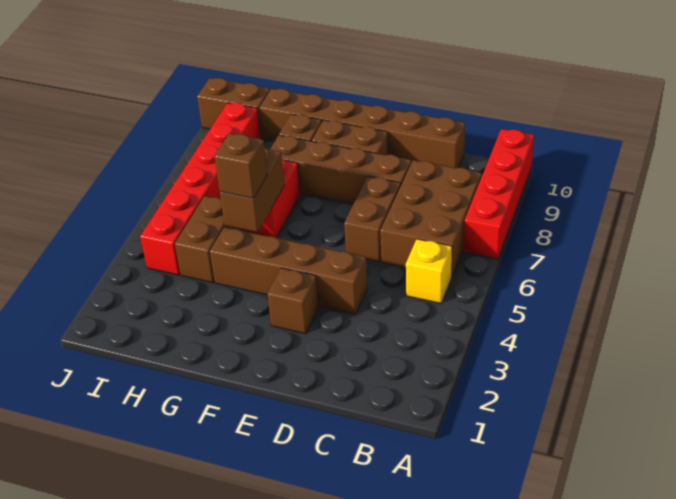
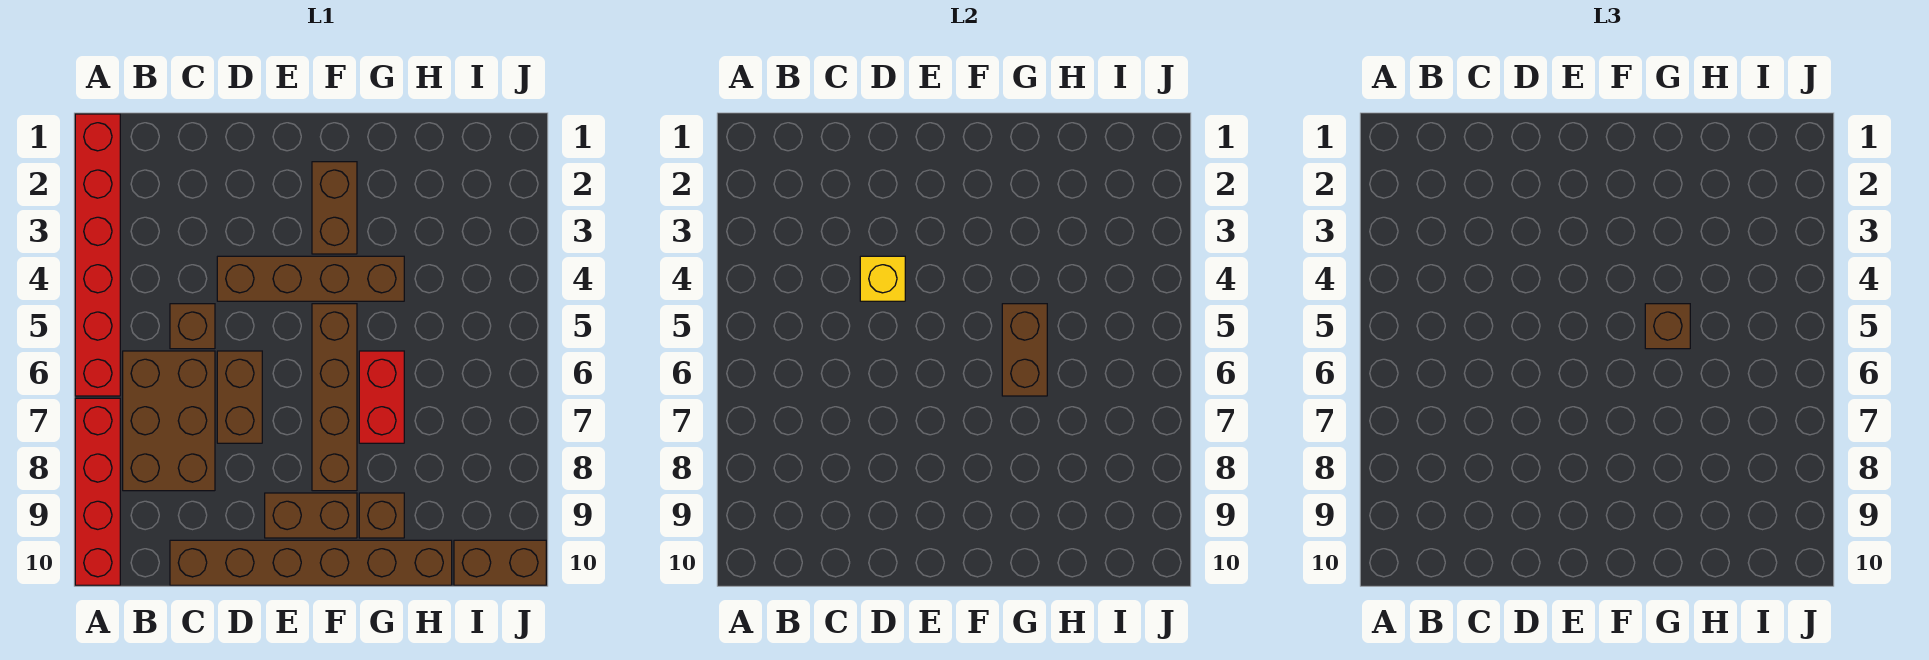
yellow brick B5 level 1 -> yellow brick D4 level 2
brown brick D8:G8 level 1 -> brown brick F5:F8 level 1
brown brick E3 level 1 -> brown brick C5 level 1
brown brick H4:H5 level 1 -> brown brick F2:F3 level 1
red brick I4:I9 level 1 -> red brick A1:A6 level 1

